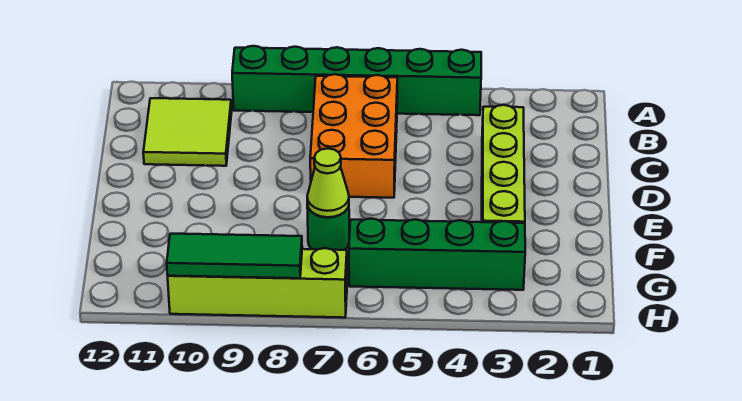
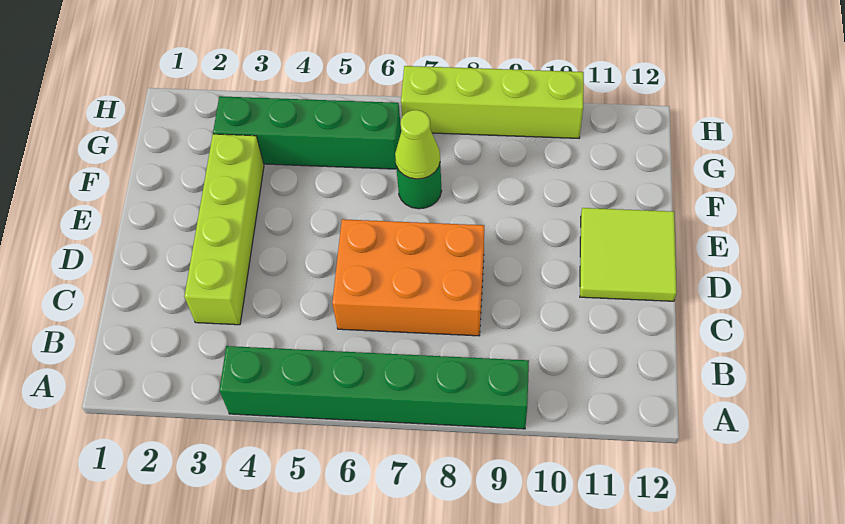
orange brick B6:D7 level 1 -> orange brick C6:D8 level 1
lime tile B10:C11 level 1 -> lime tile D11:E12 level 1
green tile H8:H10 level 2 -> none

